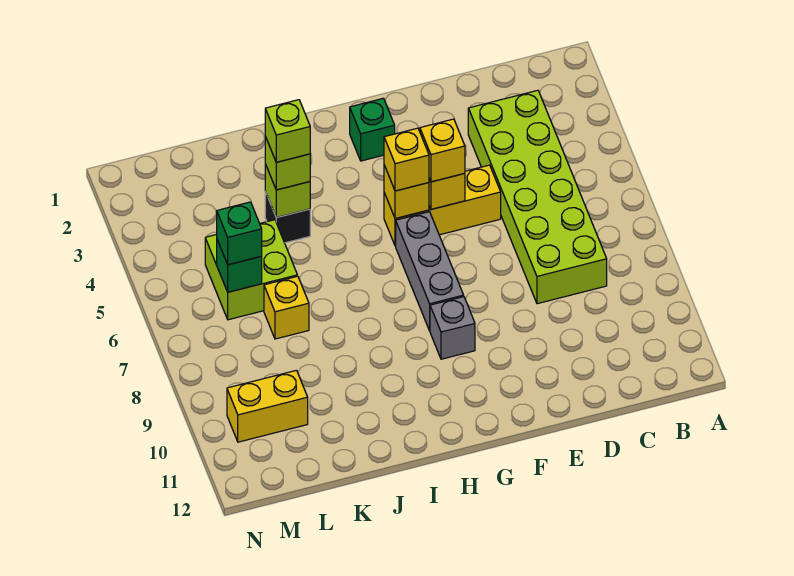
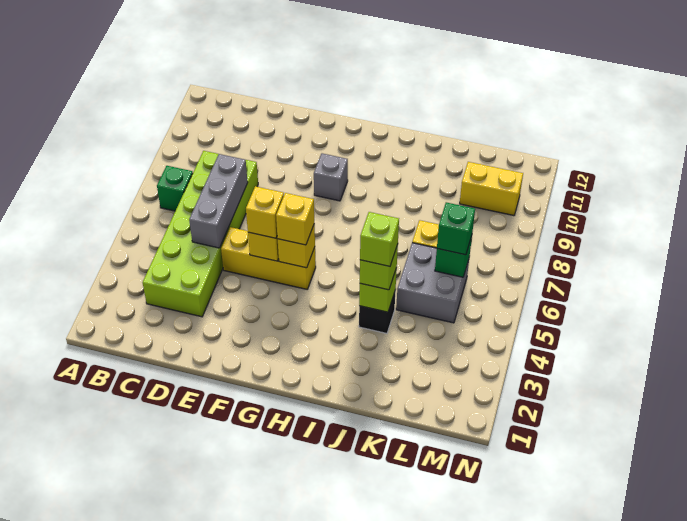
green brick G2 level 1 -> green brick B7 level 1
grey brick G6:G8 level 1 -> grey brick D5:D7 level 2
lime brick K5:L6 level 1 -> grey brick K5:L6 level 1

